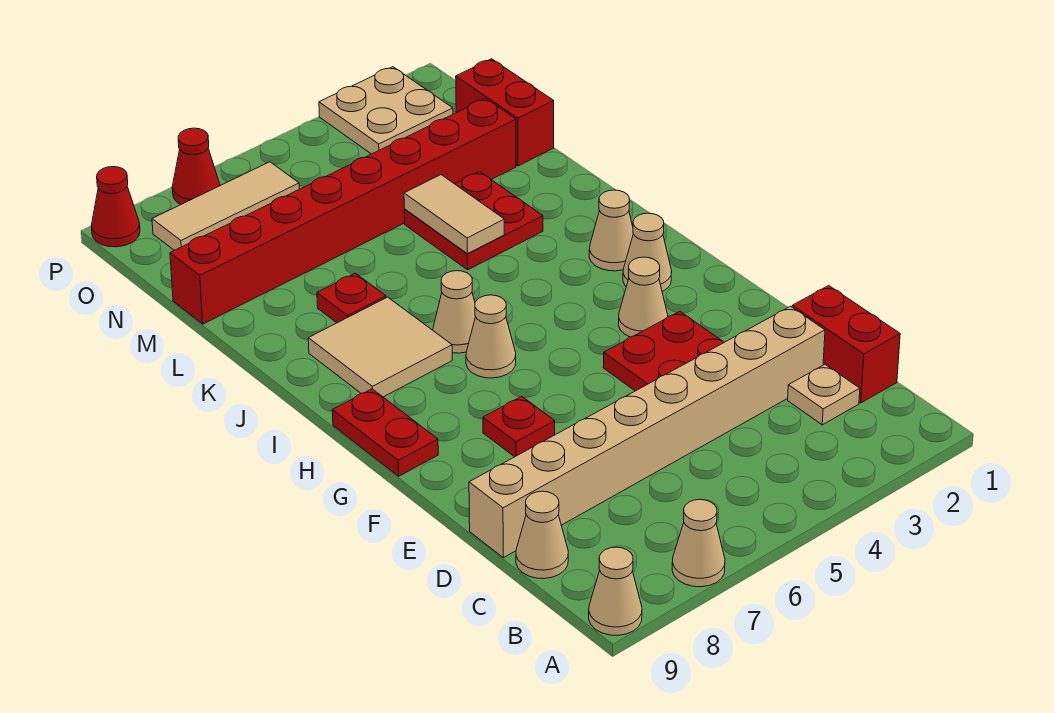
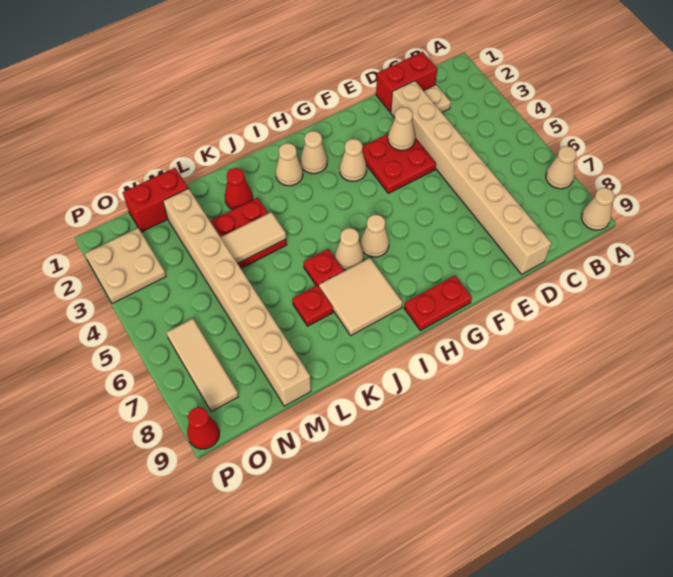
tan cone C9 level 1 -> tan cone E3 level 2
red plate F7 level 1 -> red plate J6 level 1
red brick M2:M9 level 1 -> tan brick M2:M9 level 1
red cone P7 level 1 -> red cone K2 level 1

